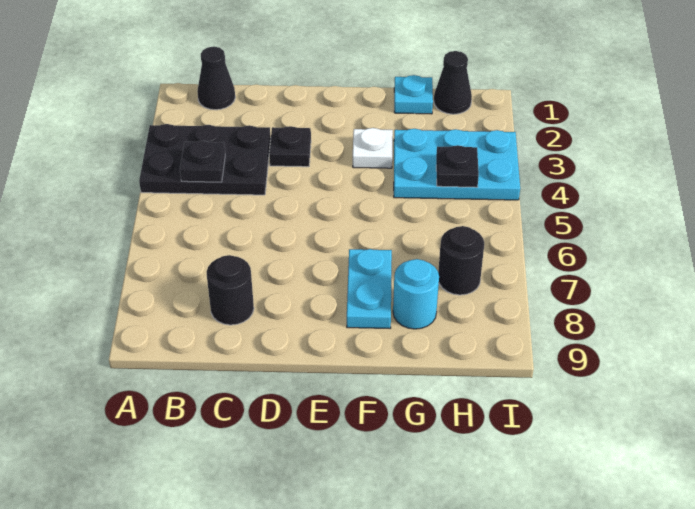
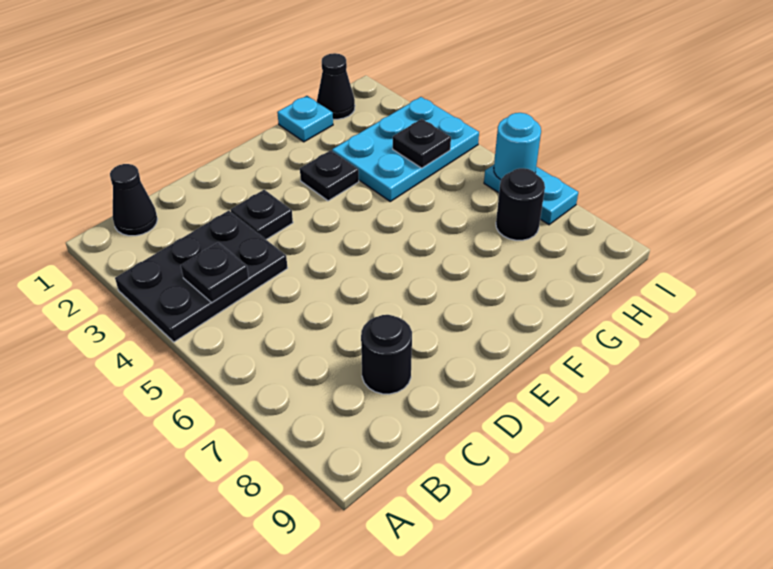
white plate F3 level 1 -> black plate F3 level 1
cyan plate F7:F8 level 1 -> cyan plate I6:I7 level 1
cyan round brick G8 level 1 -> cyan round brick I6 level 2

